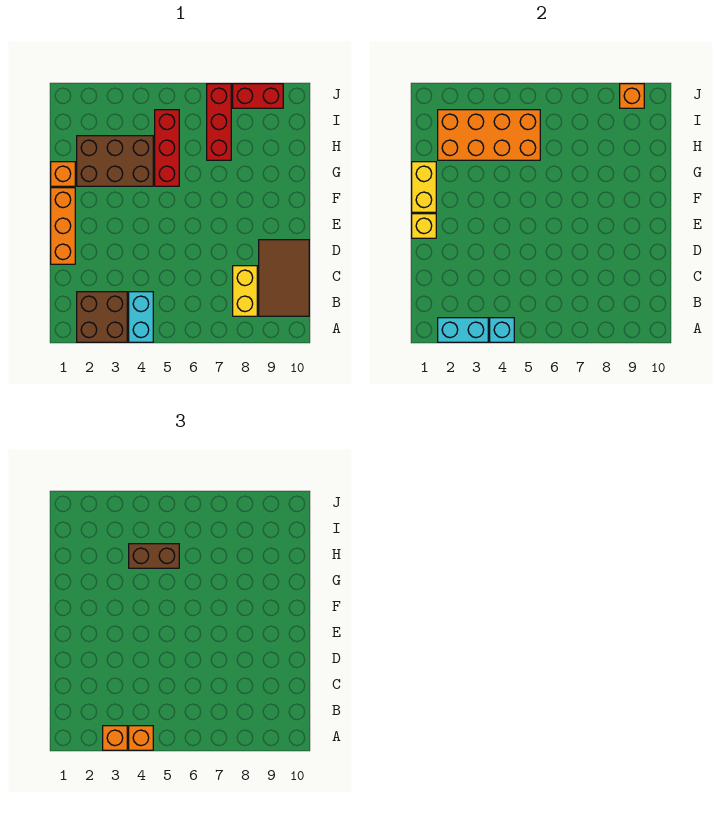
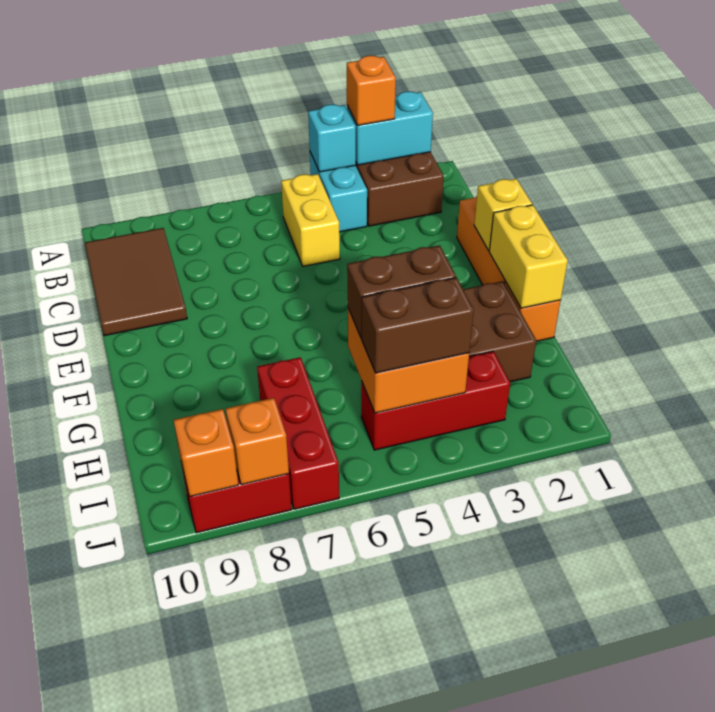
orange brick A4 level 3 -> orange brick J8 level 2
yellow brick B8:C8 level 1 -> yellow brick B5:C5 level 1
red brick G5:I5 level 1 -> red brick I3:I5 level 1
orange brick H2:I5 level 2 -> orange brick H4:I5 level 2
none -> brown brick I4:I5 level 3

